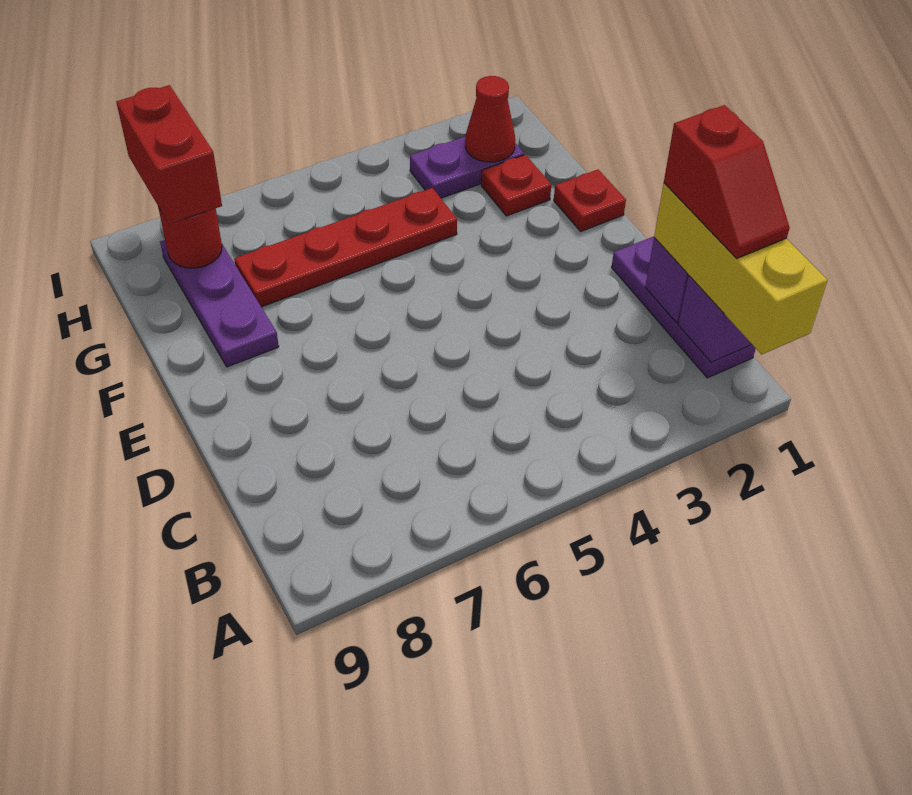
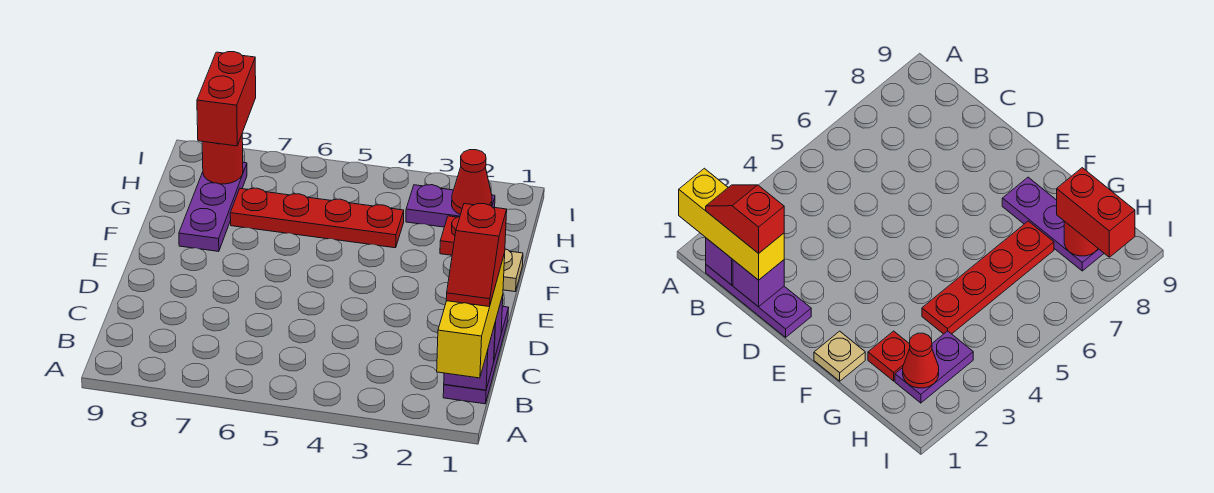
red plate F1 level 1 -> tan plate F1 level 1

